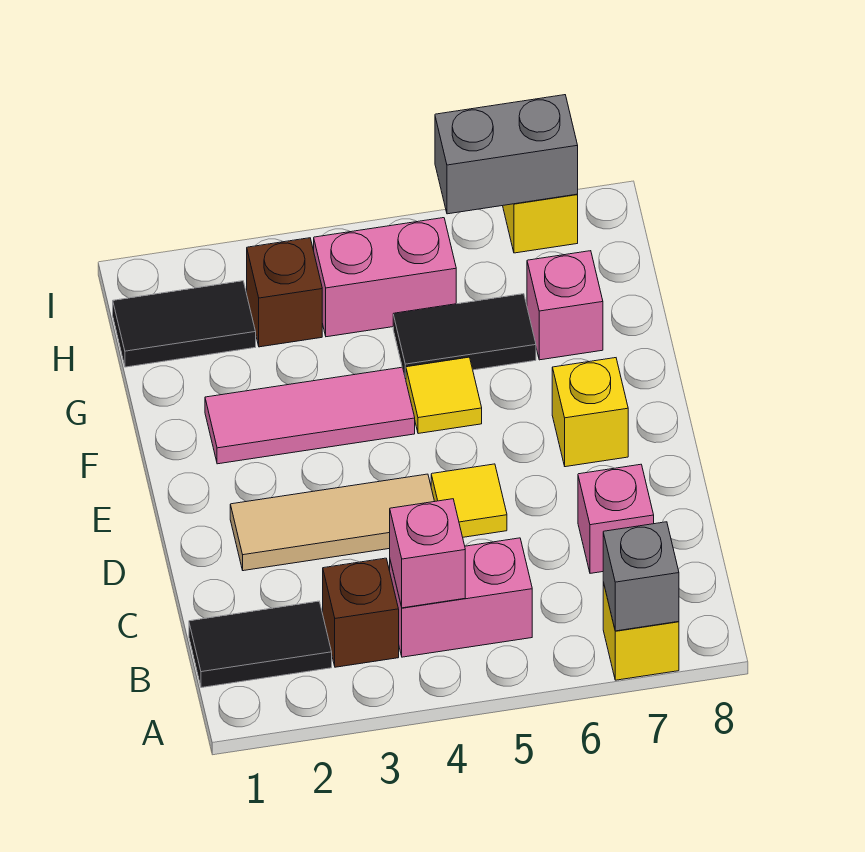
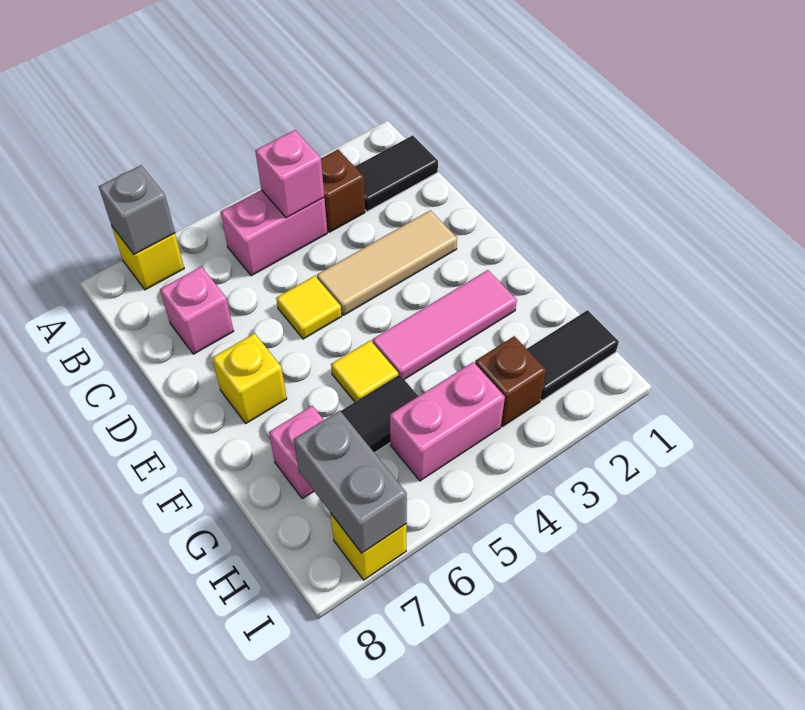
grey brick I6:I7 level 2 -> grey brick H7:I7 level 2

